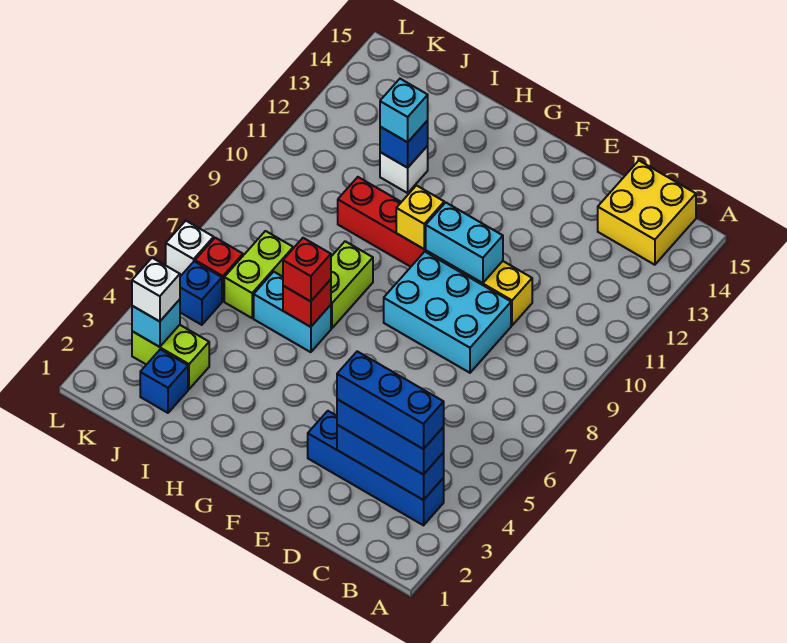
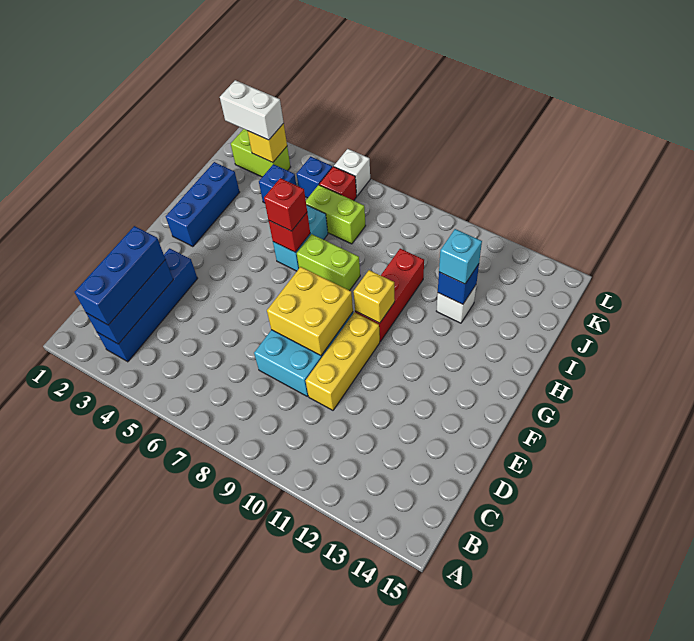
blue brick B3:D3 level 4 -> blue brick G2:I2 level 1
yellow brick B14:C15 level 1 -> yellow brick E8:F9 level 2
cyan brick E10:F10 level 2 -> none
blue brick J2 level 1 -> blue brick J4 level 1
lime brick J3:K3 level 1 -> lime brick K2:K3 level 1
cyan brick K3 level 2 -> yellow brick K3 level 2
white brick K3 level 3 -> white brick K2:K3 level 3

